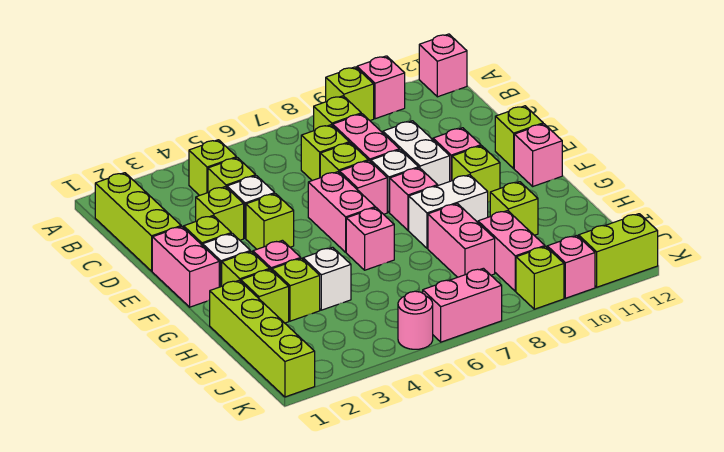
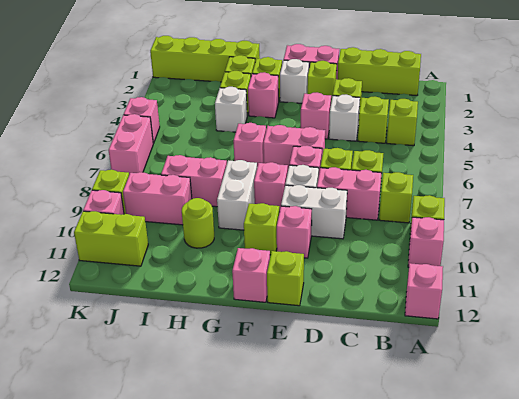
lime brick E4 level 1 -> pink brick E4 level 1
lime brick H10 level 1 -> lime round brick H10 level 1
pink round brick K5 level 1 -> pink brick K5 level 1
lime brick K11:K12 level 1 -> lime brick J11:K11 level 1

